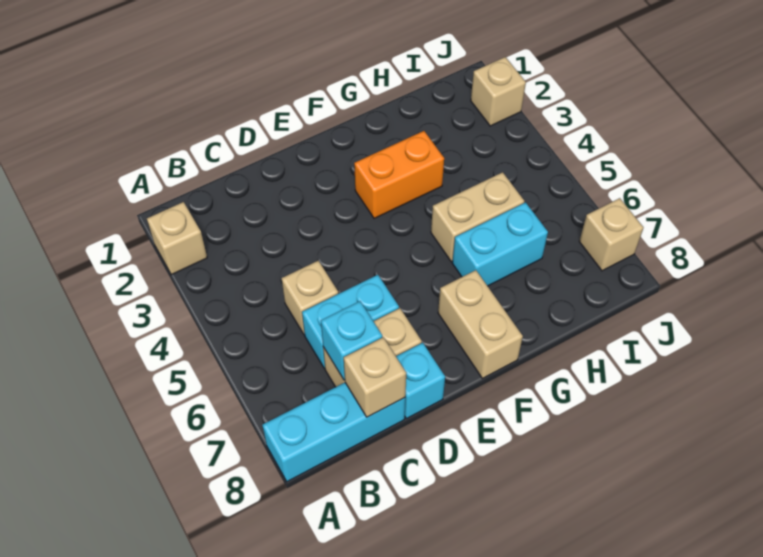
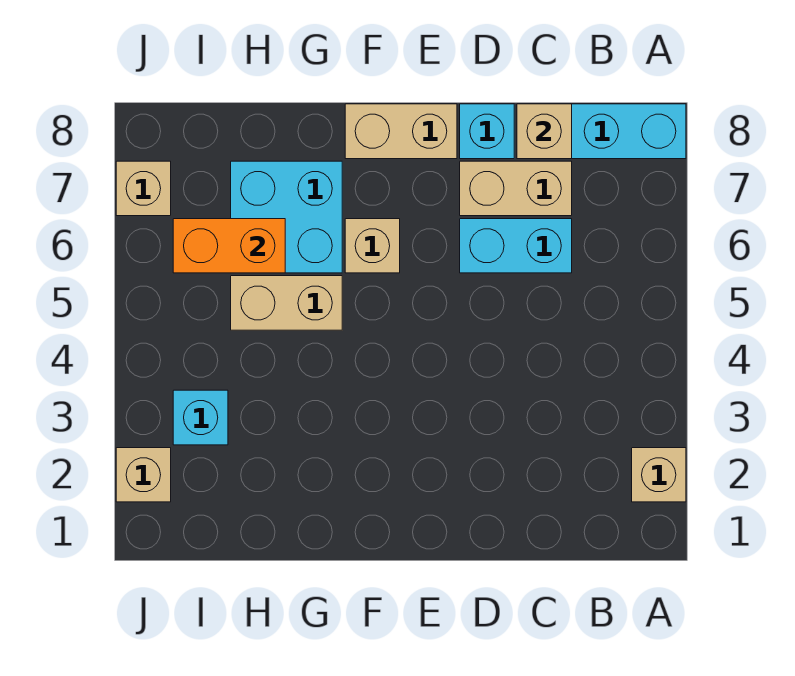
tan brick C5 level 1 -> tan brick F6 level 1
cyan brick C7 level 2 -> cyan brick I3 level 1
orange brick F3:G3 level 1 -> orange brick H6:I6 level 2
tan brick F7:F8 level 1 -> tan brick E8:F8 level 1
cyan brick G6:H6 level 1 -> cyan brick G6:H7 level 1

